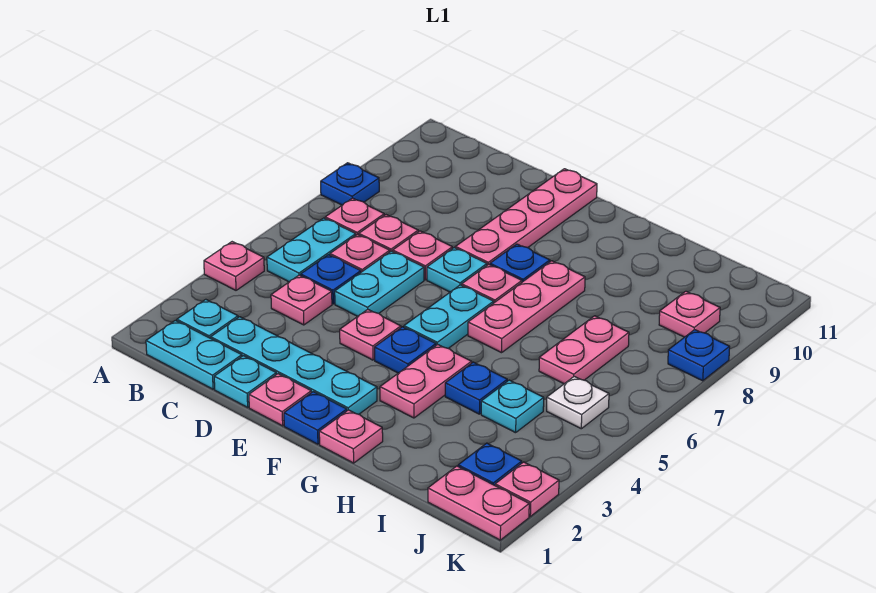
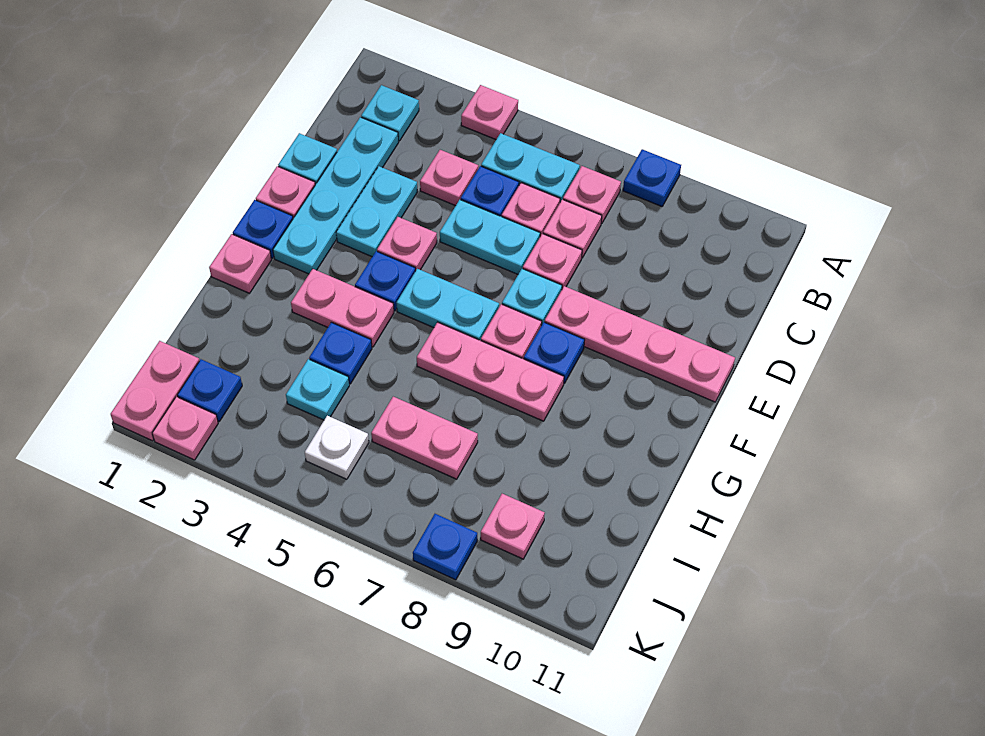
cyan plate B1:C1 level 1 -> cyan plate D3:E3 level 1

